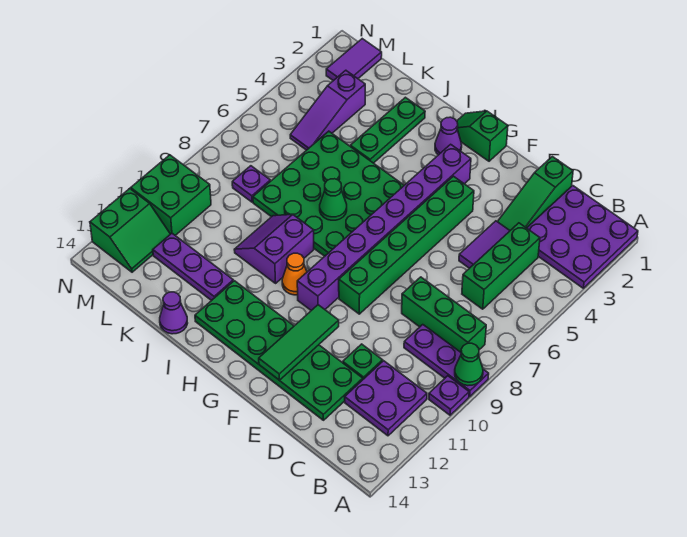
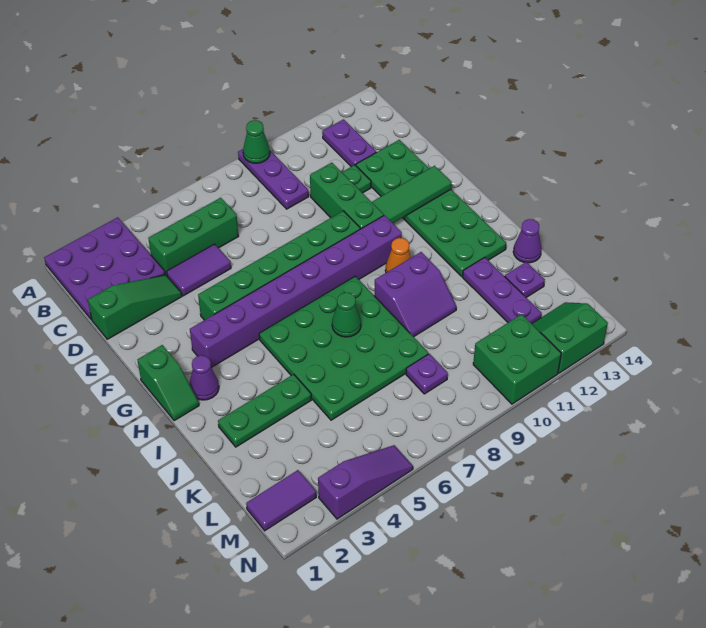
purple plate A10 level 1 -> purple plate K13 level 1
green brick B8:D8 level 1 -> green brick D10:F10 level 1
purple plate B11:C12 level 1 -> purple plate B12:C12 level 1
purple slope L3:L5 level 1 top 3 -> purple slope N3:N5 level 1 top 3

